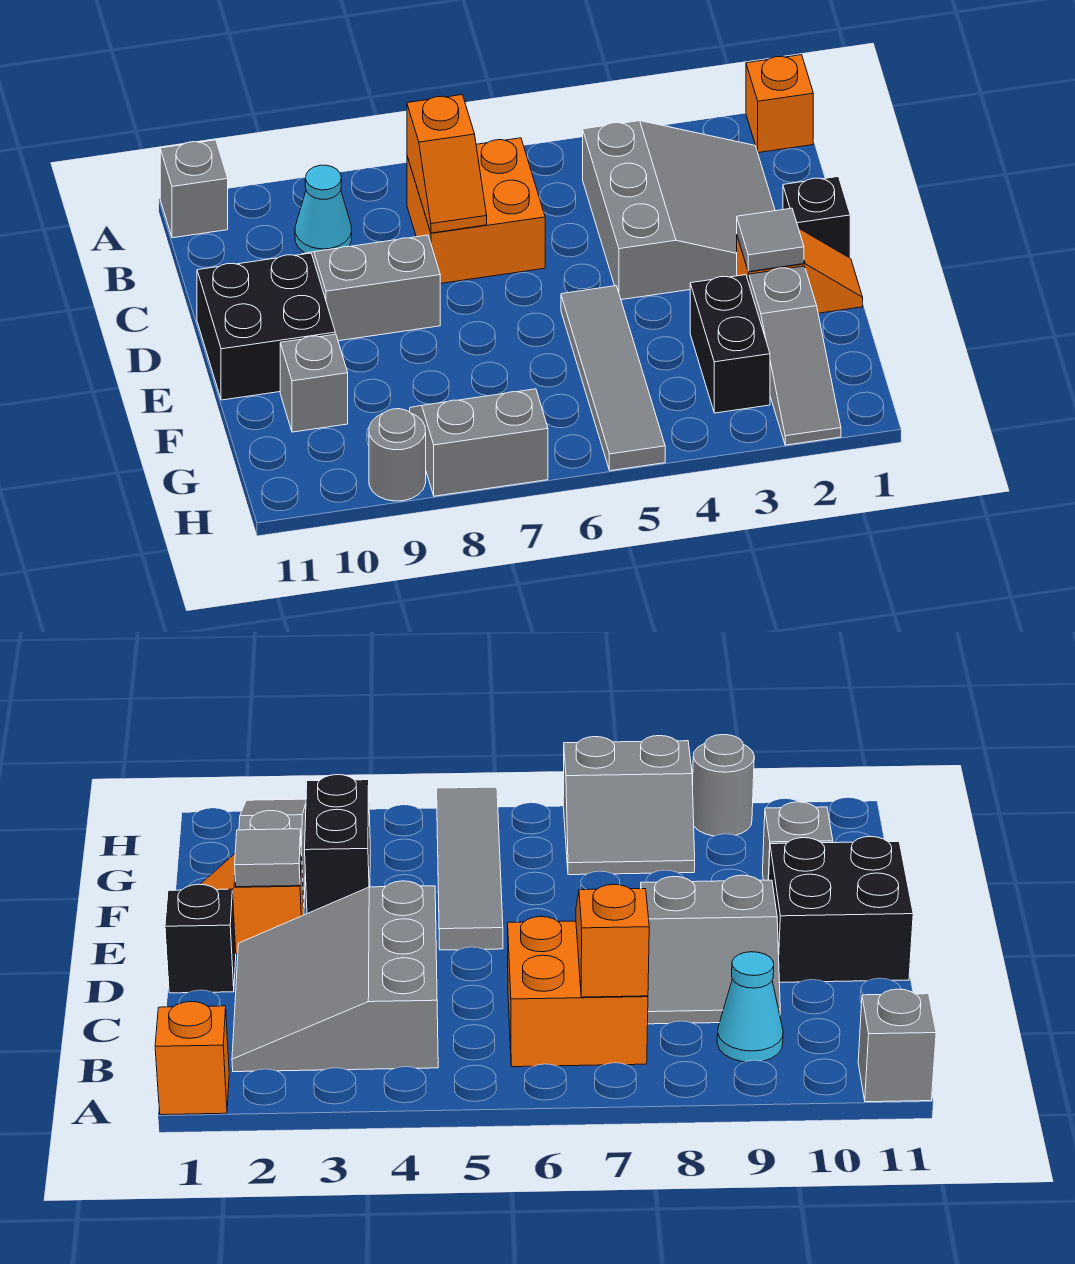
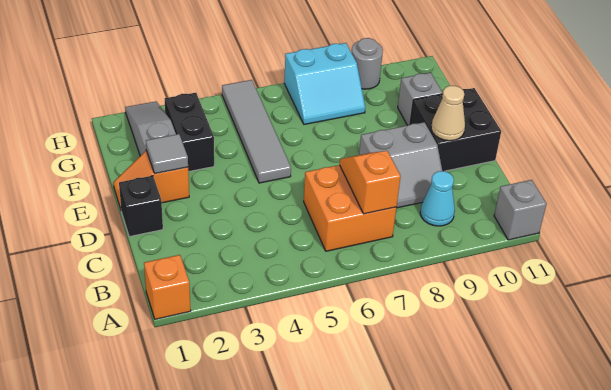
grey slope B2:D4 level 1 top 4 -> none
none -> tan cone D10 level 2
grey slope G7:H8 level 1 top H -> cyan slope G7:H8 level 1 top H

